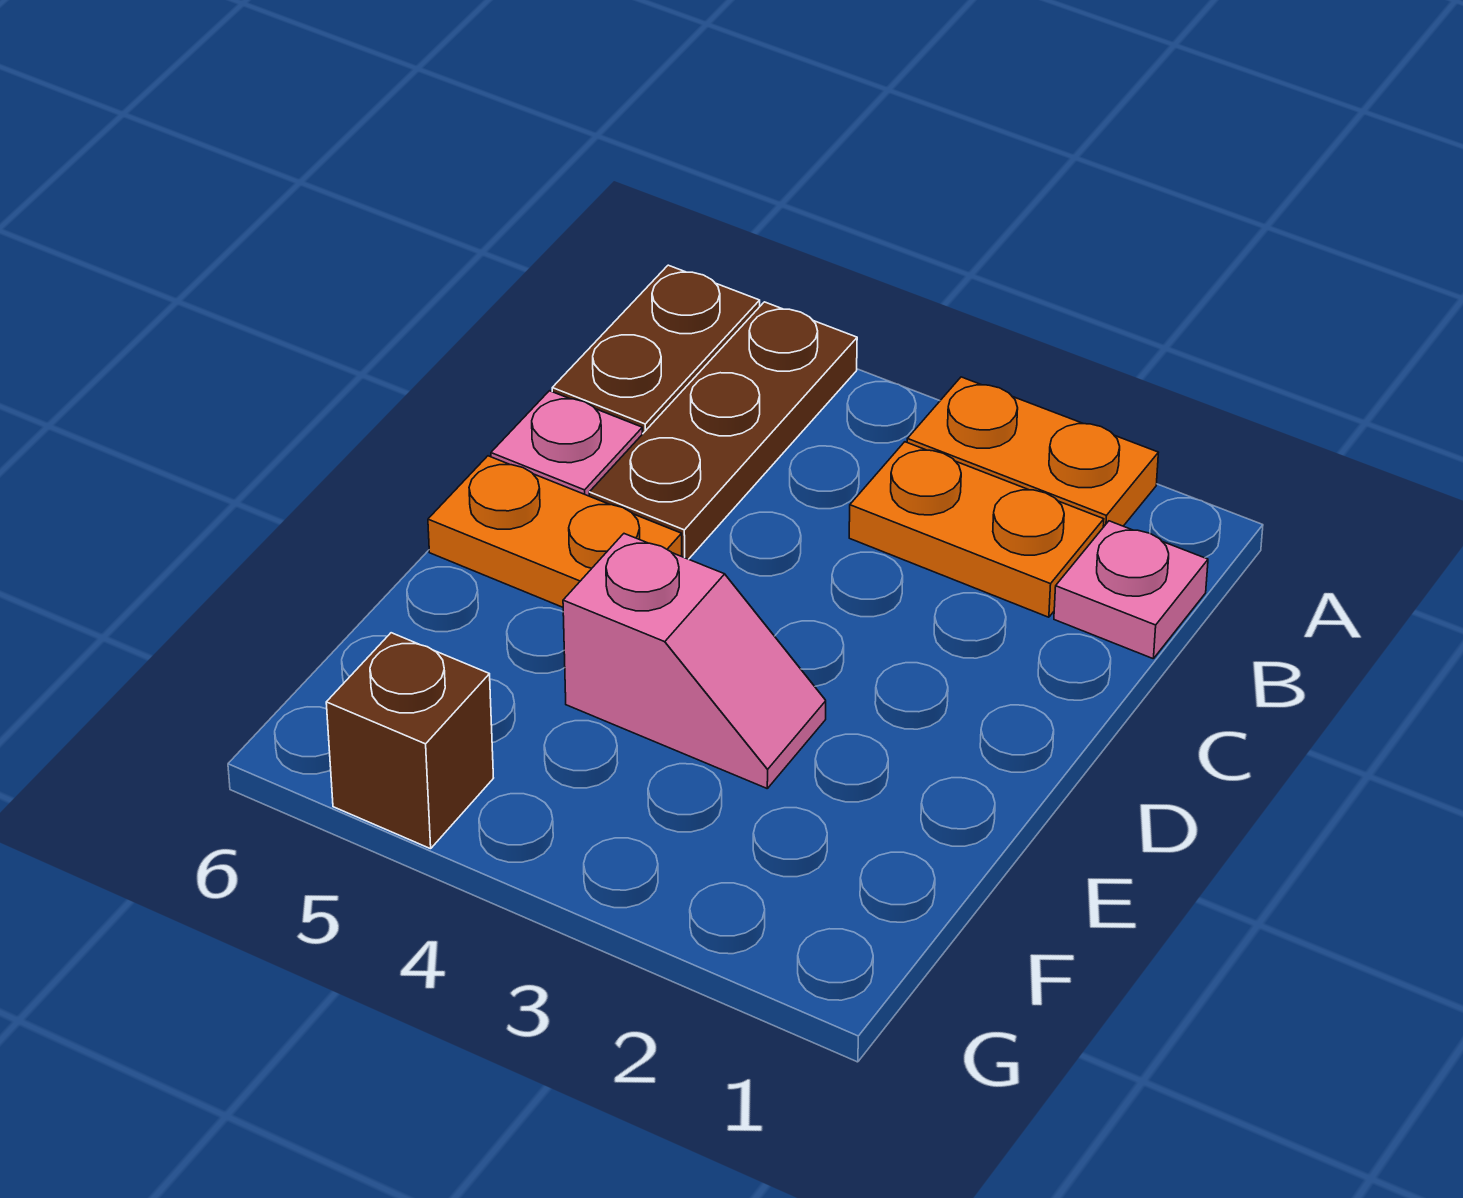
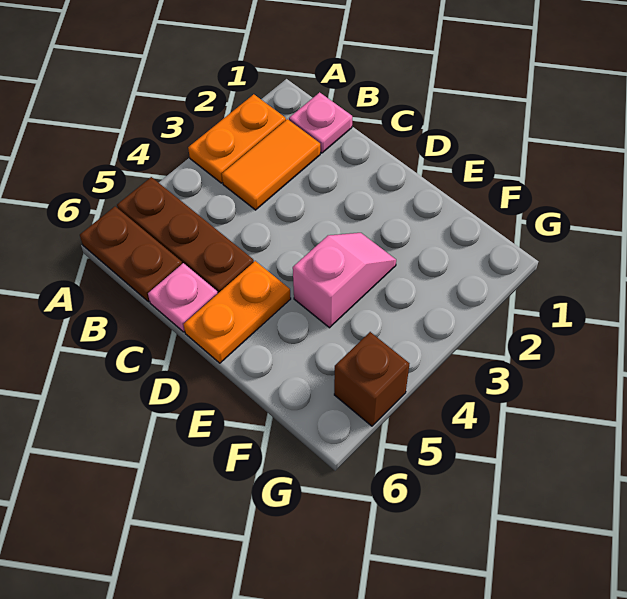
orange plate B2:B3 level 1 -> orange tile B2:B3 level 1

